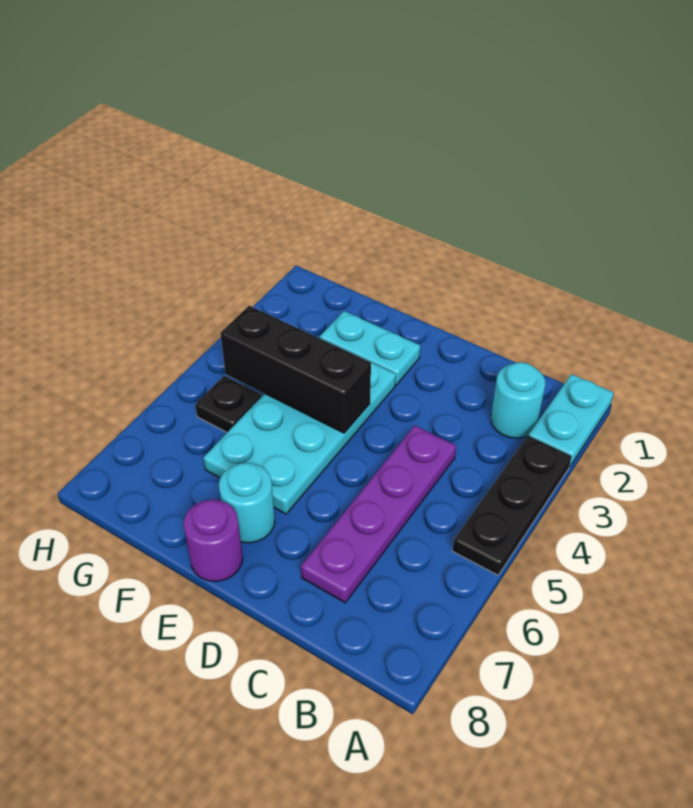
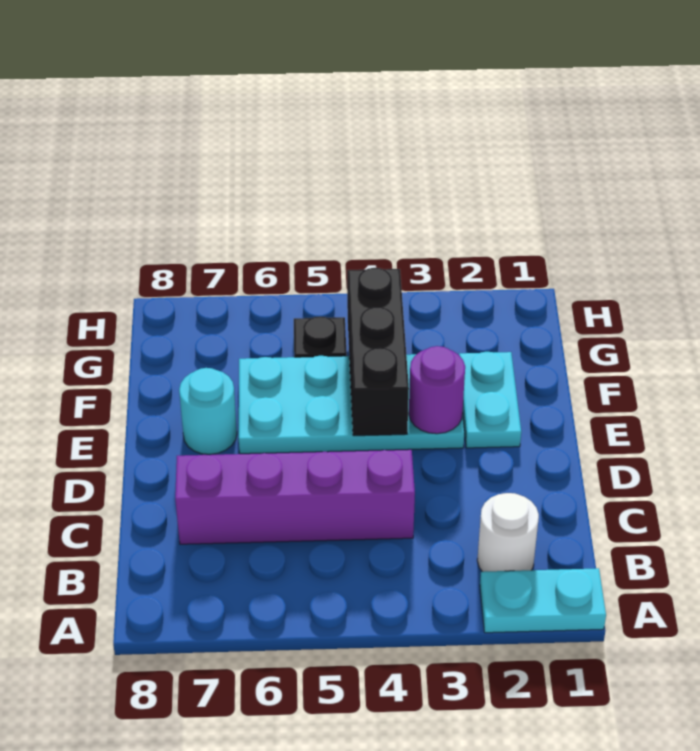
black plate A3:A5 level 1 -> none
cyan round brick B2 level 1 -> white round brick B2 level 1
purple plate C4:C7 level 1 -> purple brick C4:C7 level 1
purple round brick E8 level 1 -> purple round brick E3 level 2

